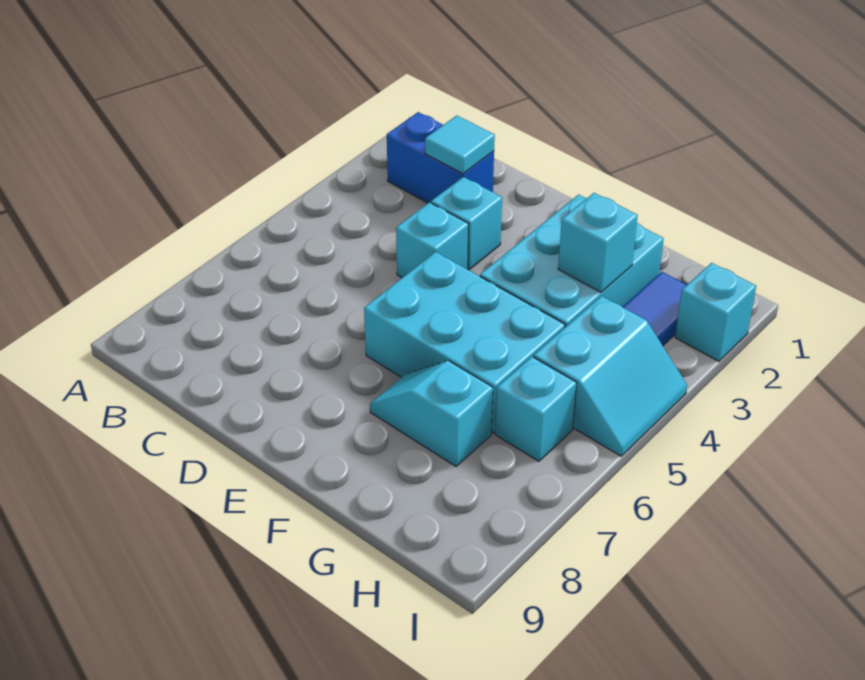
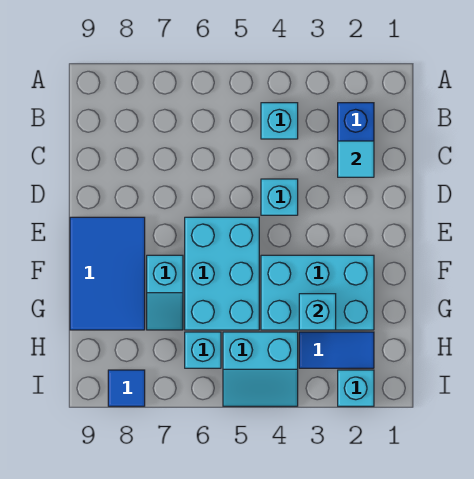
cyan brick D3 level 1 -> cyan brick B4 level 1
none -> blue tile E8:G9 level 1
cyan slope F7:G7 level 1 top G -> cyan slope F7:G7 level 1 top F
none -> blue tile I8 level 1

